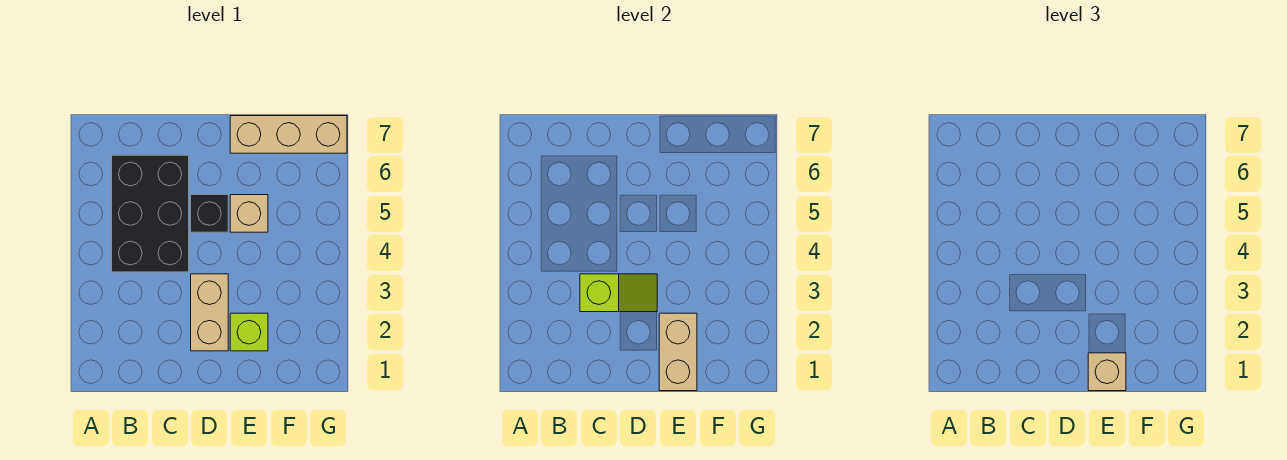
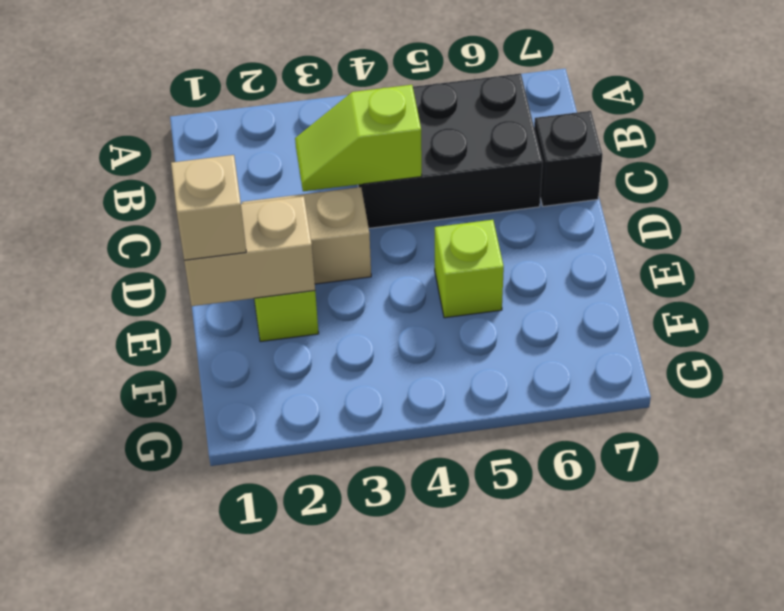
lime slope C3:D3 level 2 top C -> lime slope C3:C4 level 2 top 4
black brick D5 level 1 -> black brick C7 level 1
tan brick E5 level 1 -> lime brick E5 level 1
tan brick E7:G7 level 1 -> none

